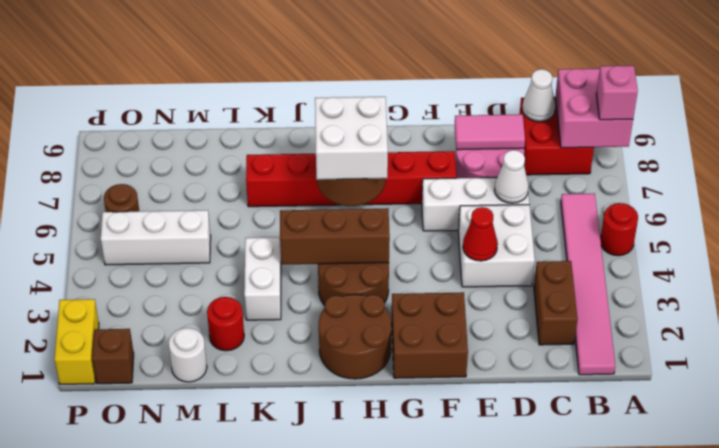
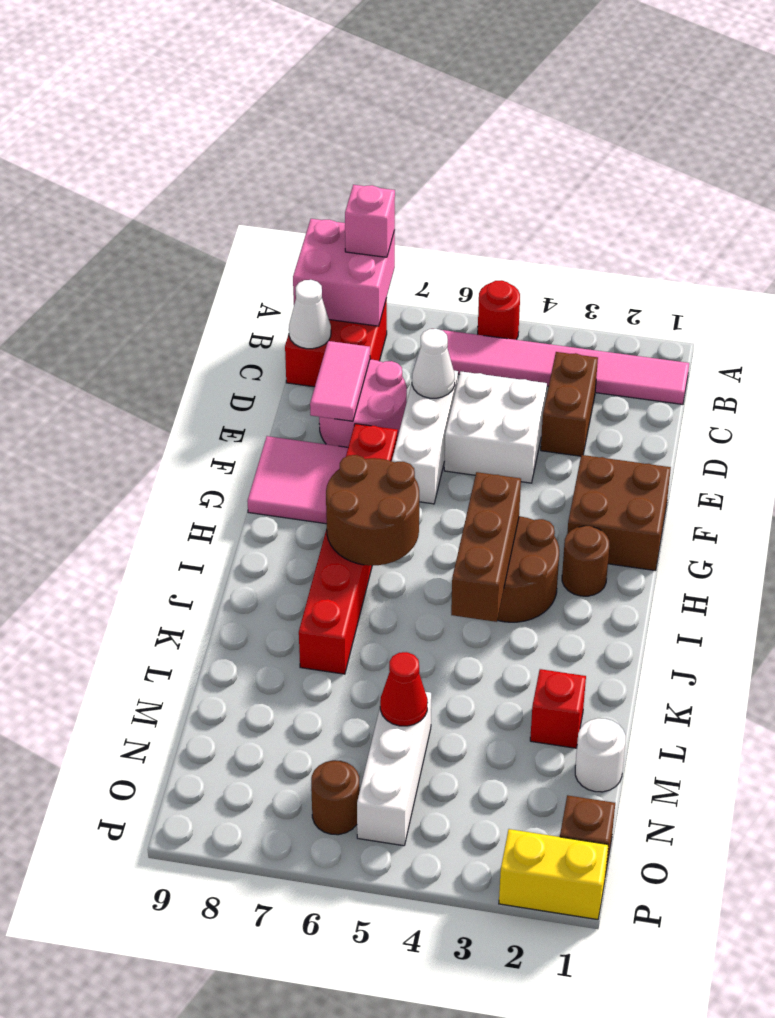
brown brick C2:C3 level 1 -> brown brick C3:D3 level 1
red cone E4 level 2 -> red cone M5 level 2
none -> pink tile F8:G9 level 1
brown round brick H1:I2 level 1 -> brown round brick H2 level 1
white brick H6:I7 level 3 -> none
white brick K3:K4 level 1 -> none
red round brick L2 level 1 -> red brick L2 level 1

